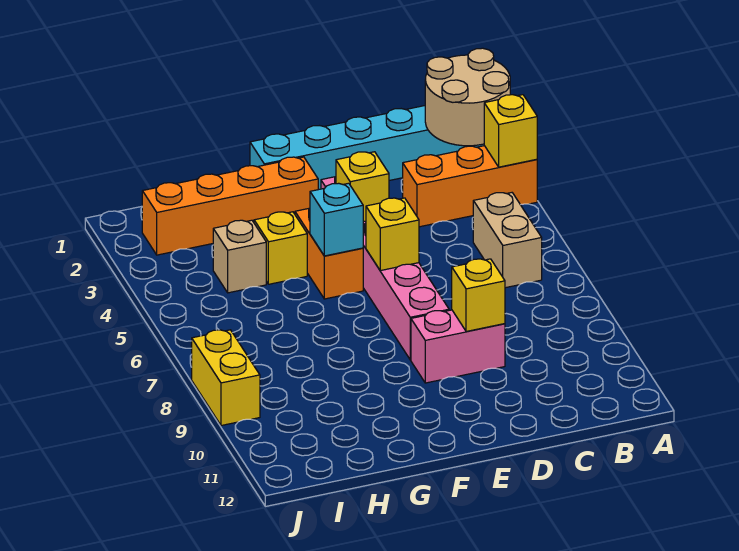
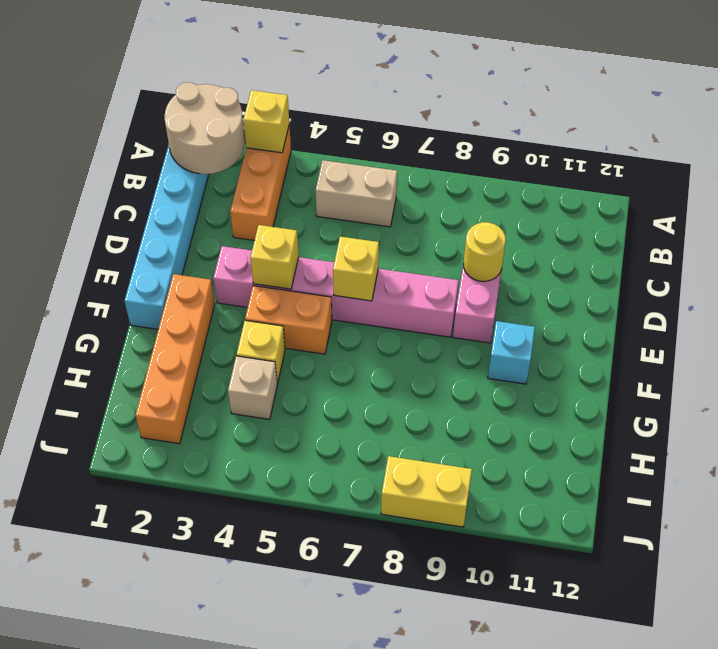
yellow brick D9 level 2 -> yellow round brick D9 level 2
cyan brick F5 level 2 -> cyan brick F10 level 1

